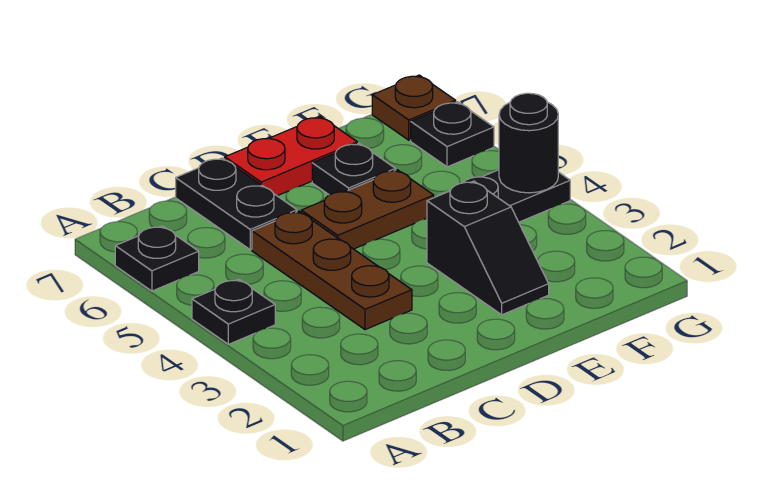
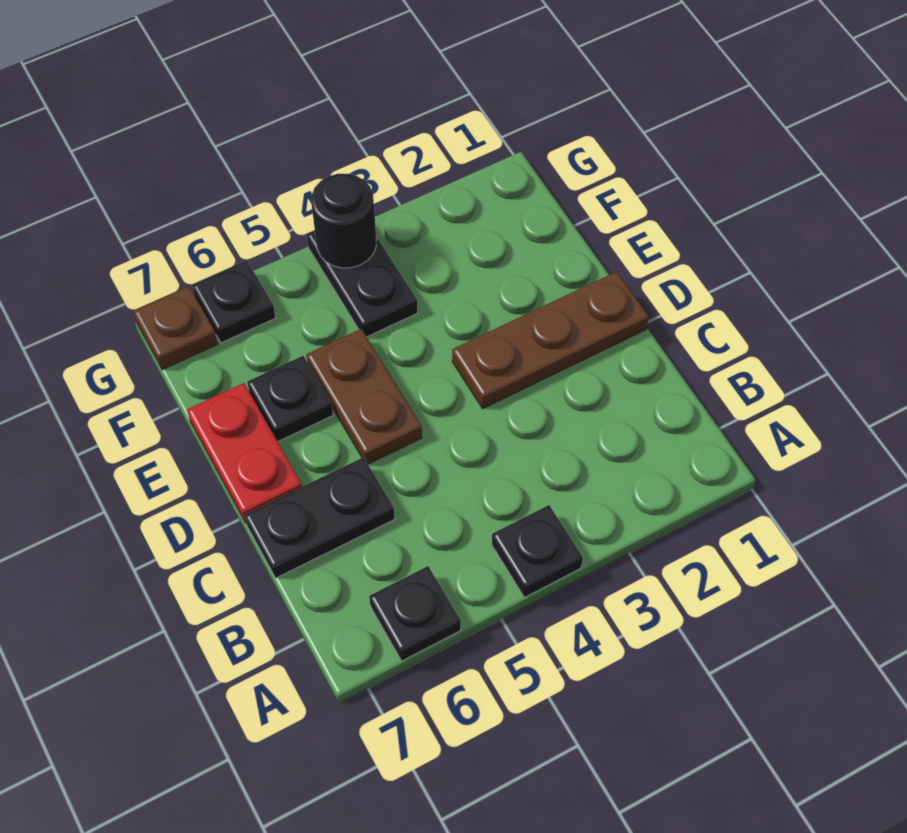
brown plate C3:C5 level 1 -> brown plate D1:D3 level 1
black slope E2:E3 level 1 top 3 -> none

